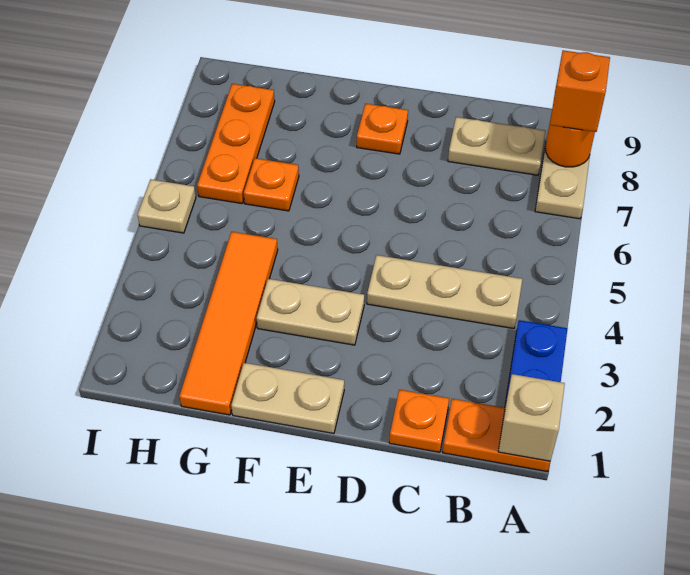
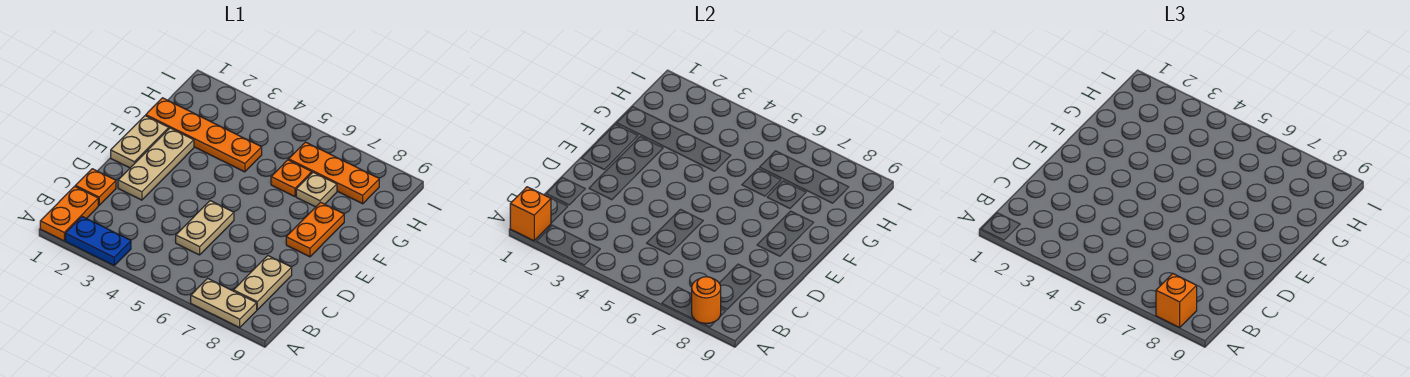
tan brick A1 level 2 -> orange brick A1 level 2
tan plate B4:D4 level 1 -> tan plate D2:F2 level 1
tan plate E3:F3 level 1 -> tan plate C5:D5 level 1
orange plate E8 level 1 -> orange plate E8:F8 level 1
orange tile G1:G4 level 1 -> orange plate G1:G4 level 1
tan plate I5 level 1 -> tan plate G7 level 1

